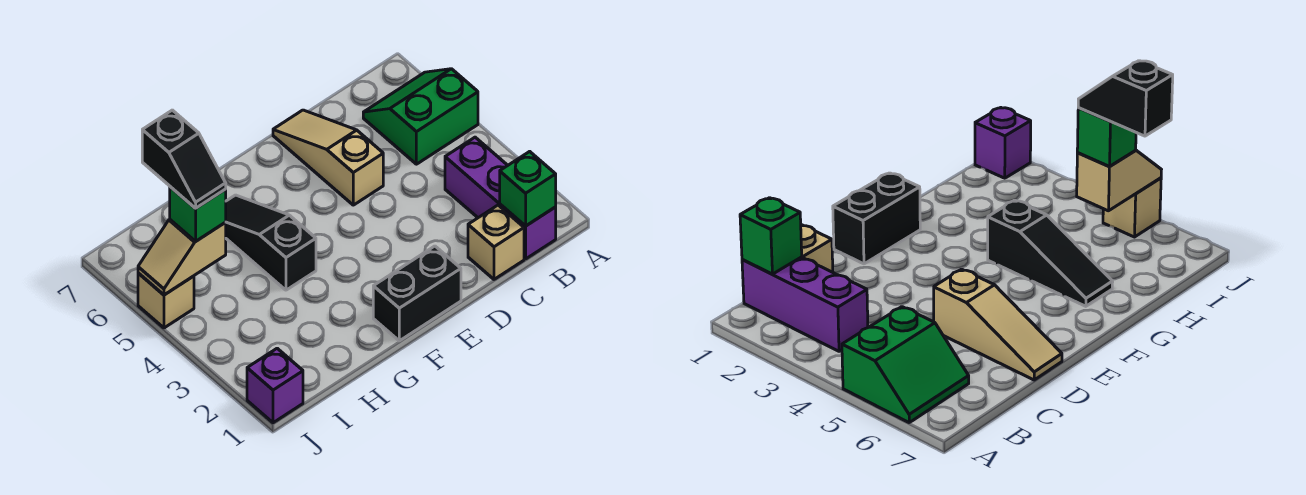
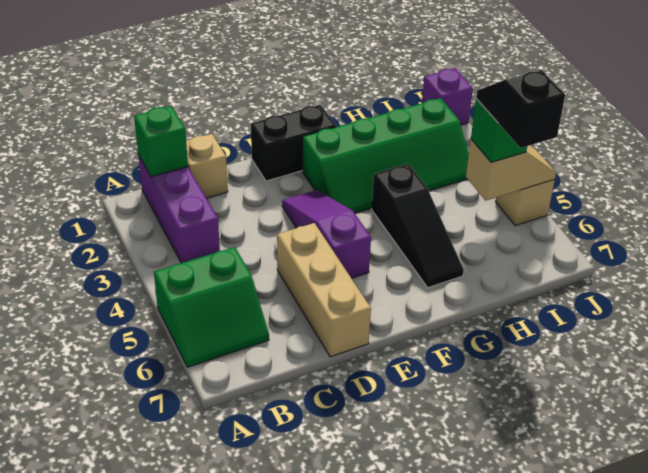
tan slope D5:D7 level 1 top 5 -> tan brick D5:D7 level 1
none -> purple slope E3:E5 level 1 top 5
none -> green slope F2:I3 level 1 top 2

